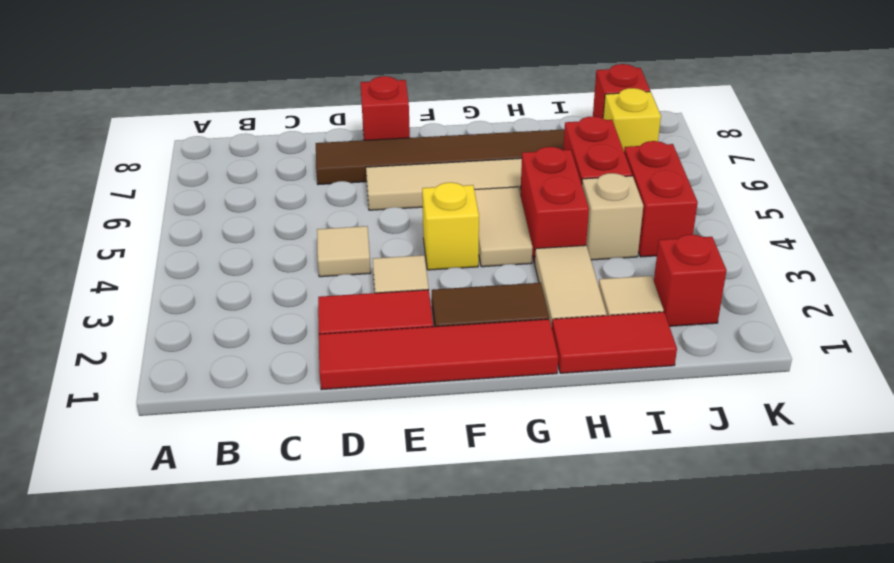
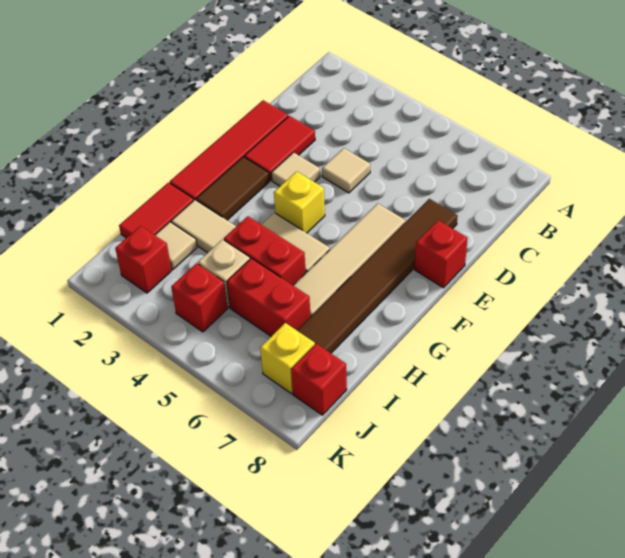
red brick J4:J5 level 1 -> red brick J4 level 1

